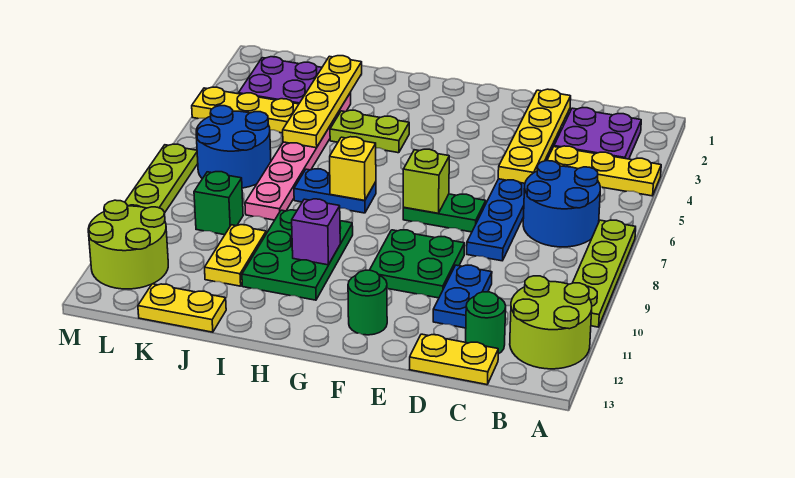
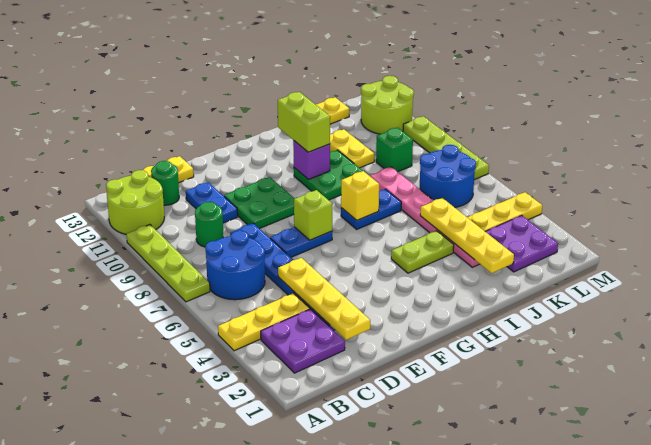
green plate E7:F7 level 1 -> blue plate E7:F7 level 1
green round brick F12 level 1 -> green round brick C9 level 1
green plate H9:I11 level 1 -> green plate H9:I10 level 1
none -> lime brick H10:H11 level 3

